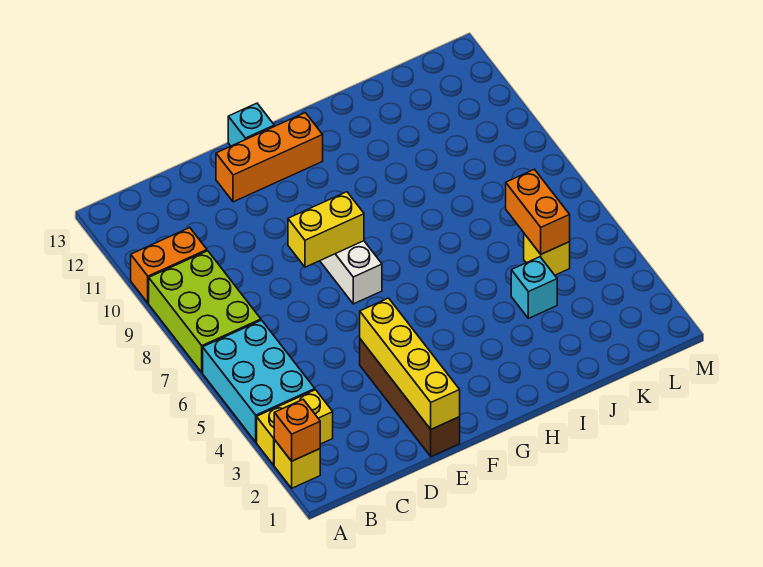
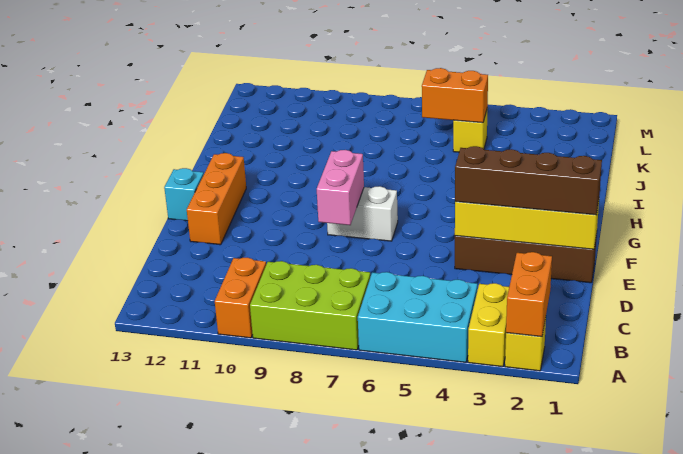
orange brick A2 level 2 -> orange brick A2:B2 level 2
none -> brown brick E1:E4 level 3
yellow brick E8:F8 level 2 -> pink brick E8:F8 level 2
cyan brick J4 level 1 -> none

